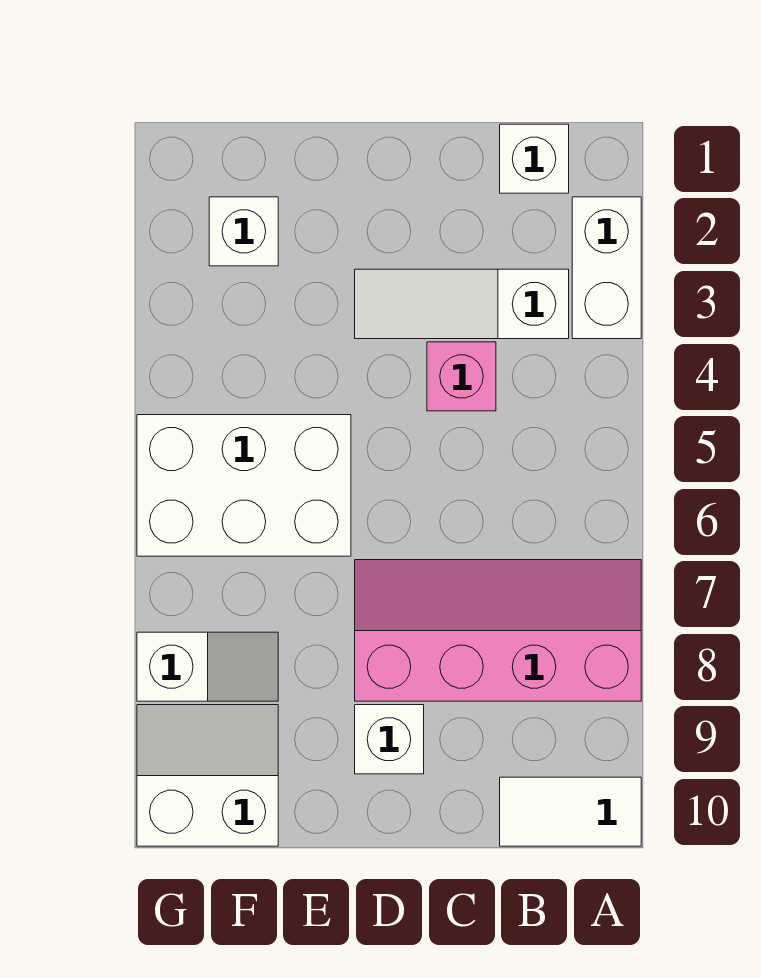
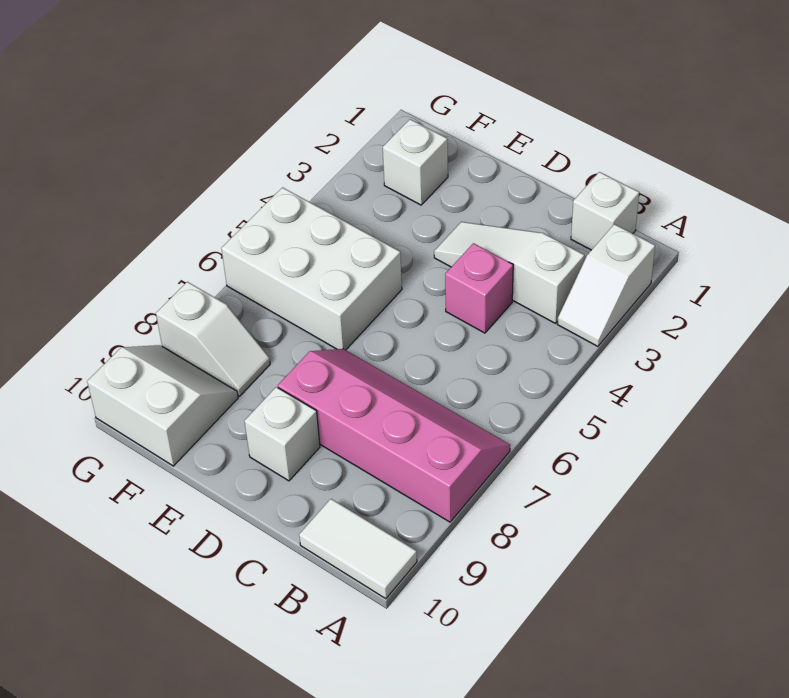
white brick A2:A3 level 1 -> white slope A2:A3 level 1 top 2

